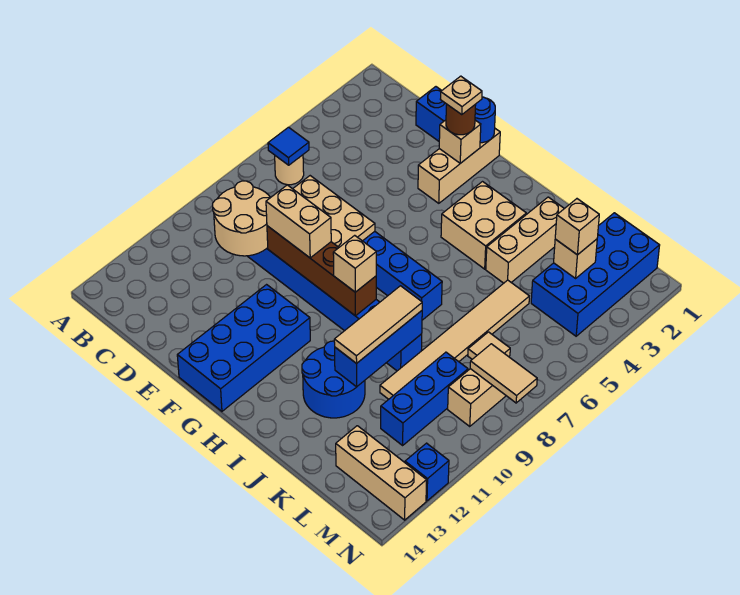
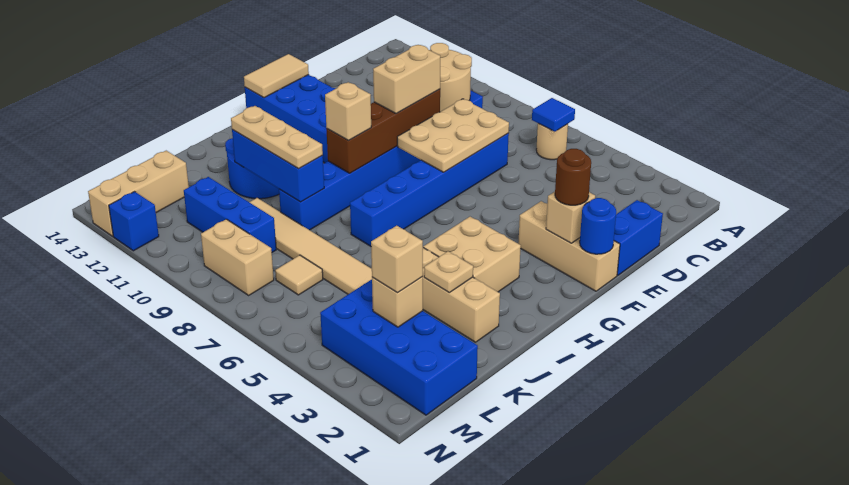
tan plate F2 level 4 -> tan plate J3 level 2
tan tile J9:J11 level 3 -> tan plate J9:J11 level 3
tan tile M8:N8 level 2 -> tan tile F14:G14 level 2

